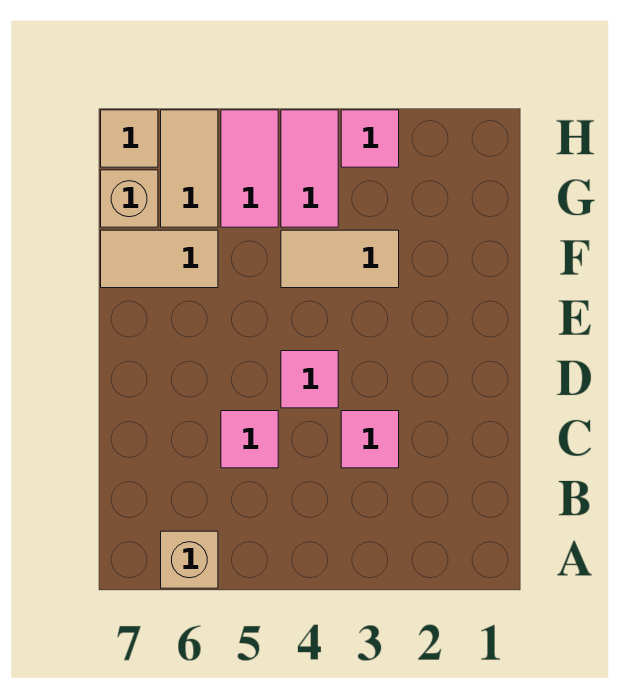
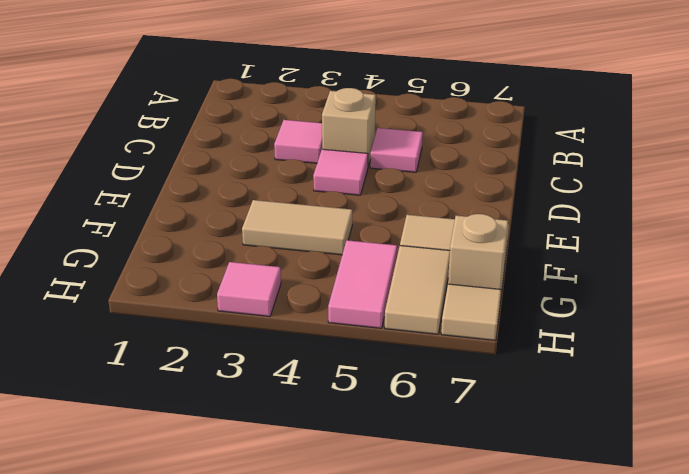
tan brick A6 level 1 -> tan brick C4 level 1
pink tile G4:H4 level 1 -> none

